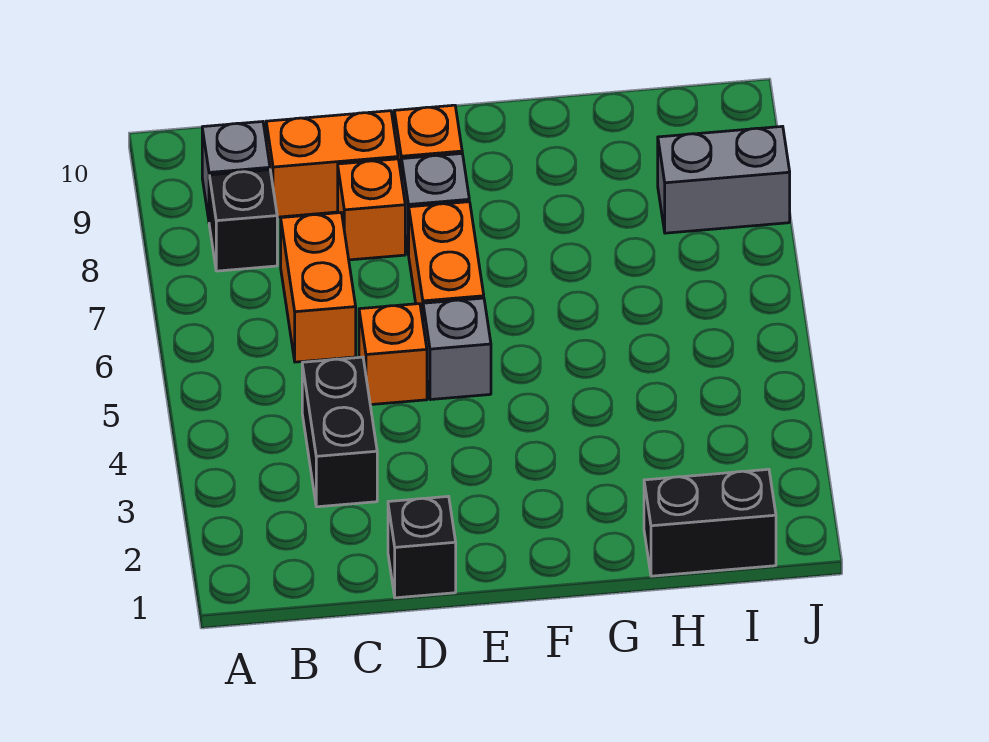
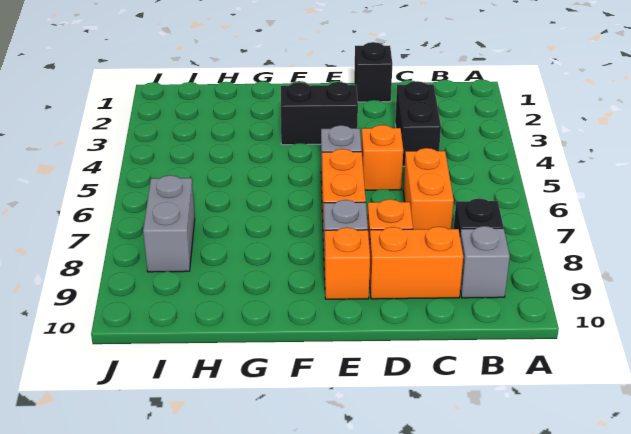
black brick H1:I1 level 1 -> black brick E3:F3 level 1
grey brick I8:J8 level 1 -> grey brick I7:I8 level 1

